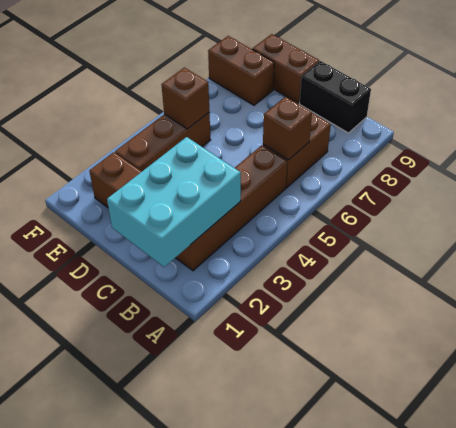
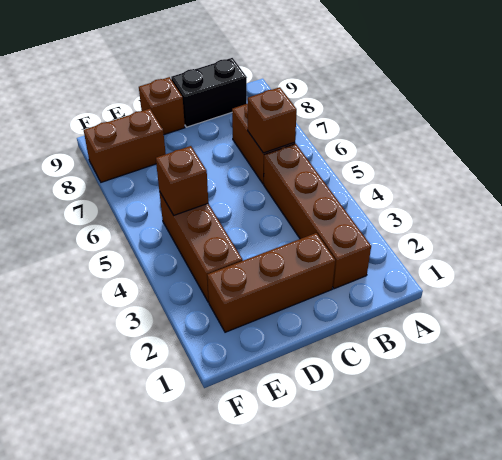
cyan brick B1:C3 level 2 -> none
brown brick D9:E9 level 1 -> brown brick D9 level 1

